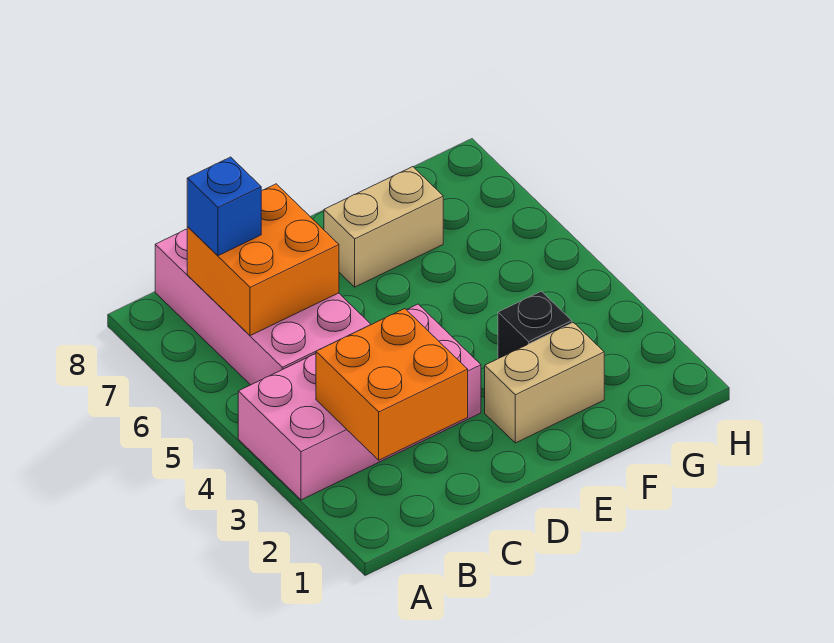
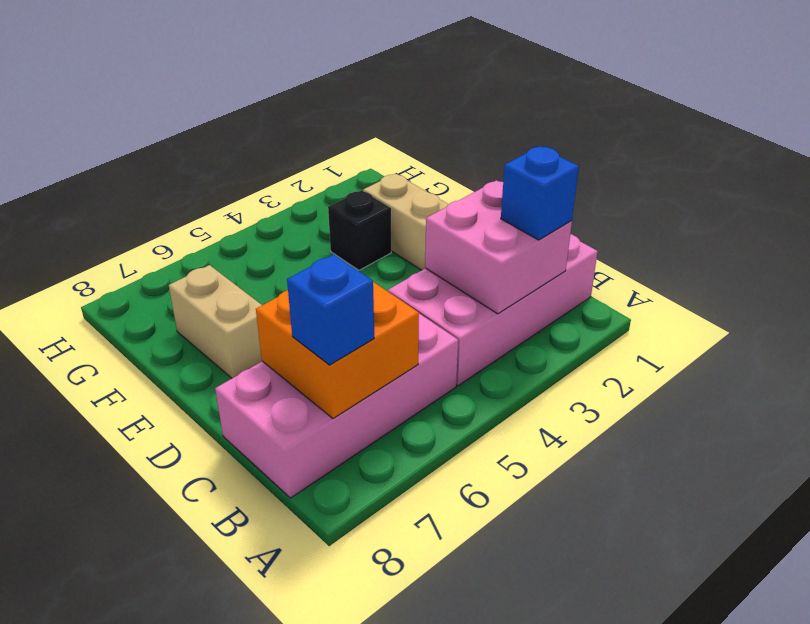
pink brick A3:D4 level 1 -> pink brick B1:C4 level 1
orange brick B2:C3 level 2 -> pink brick B2:C3 level 2
none -> blue brick B2 level 3

